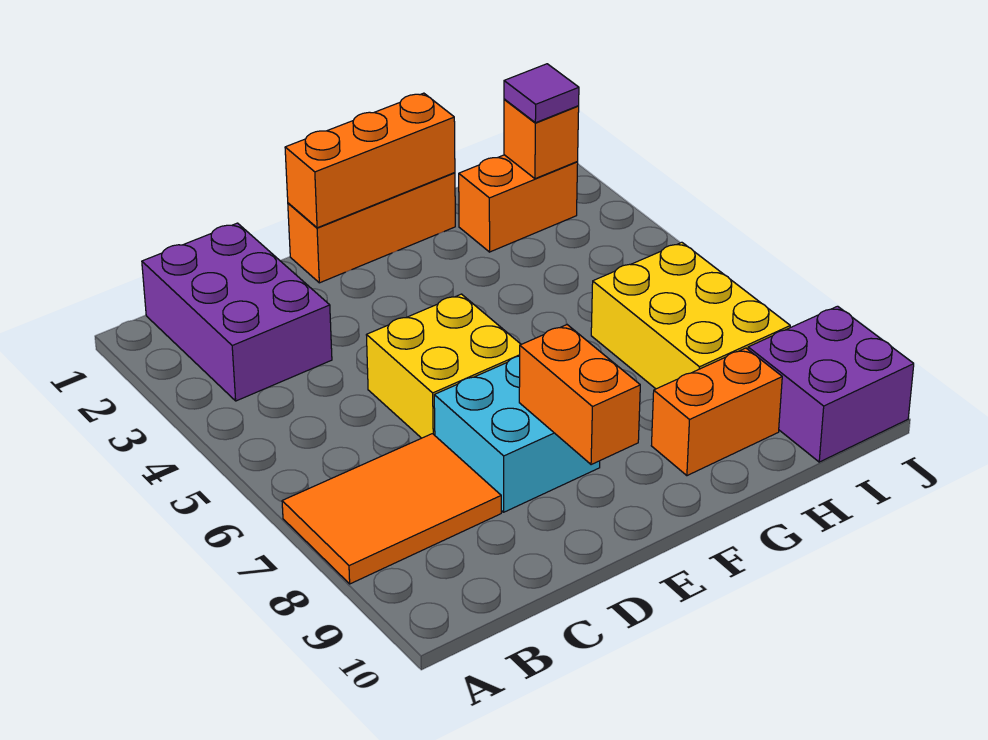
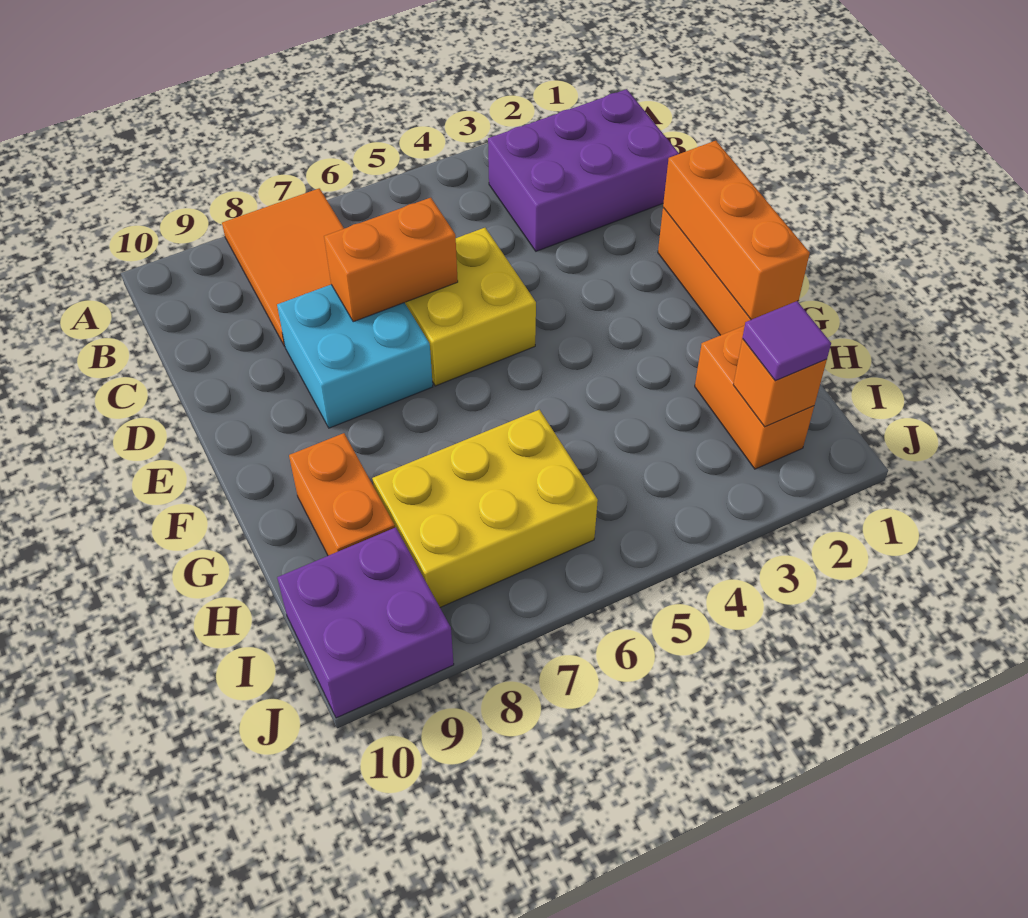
orange brick E8:E9 level 2 -> orange brick D6:D7 level 2

